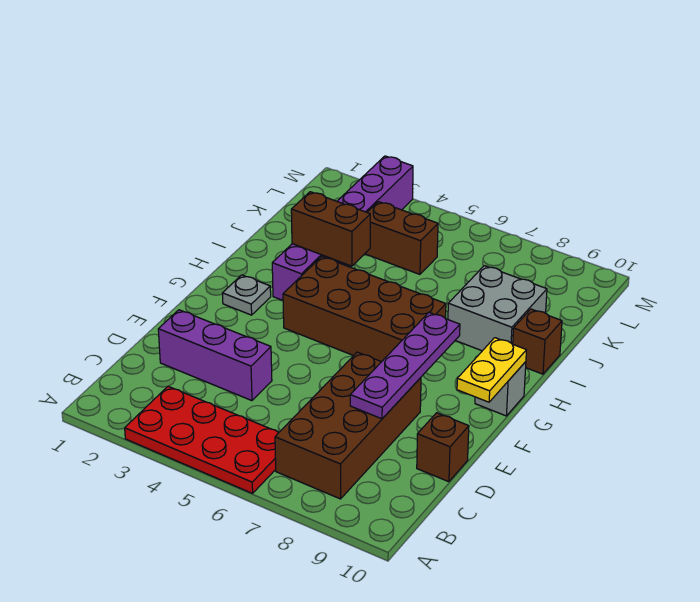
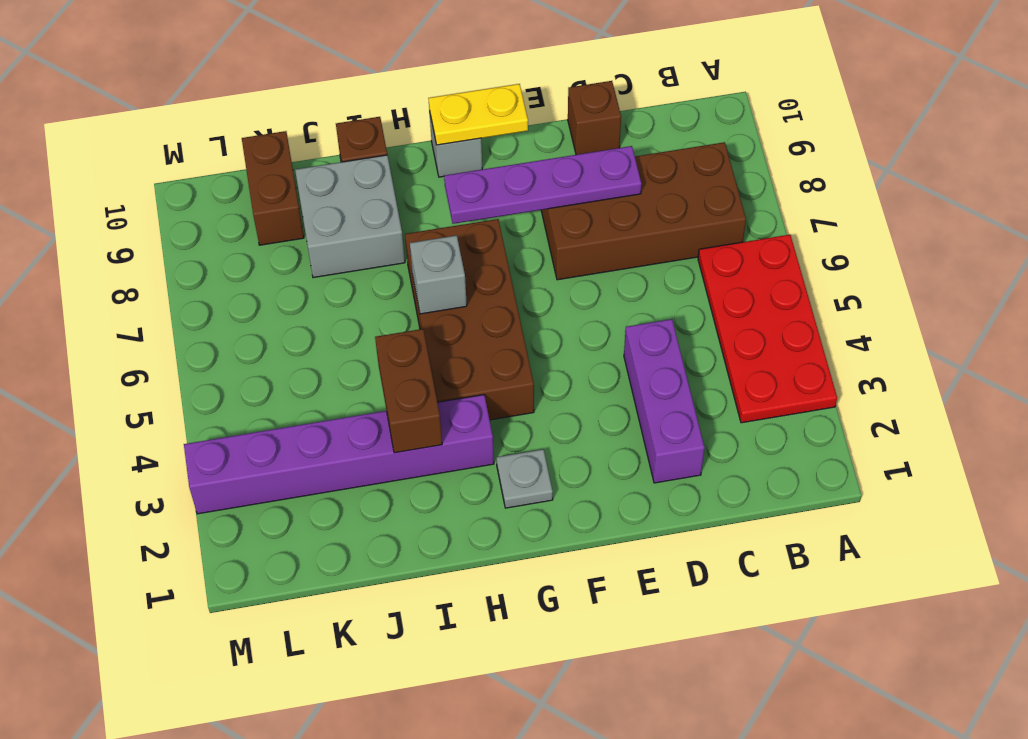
none -> grey brick H6 level 2
brown brick K4:K5 level 1 -> brown brick K9:K10 level 1

